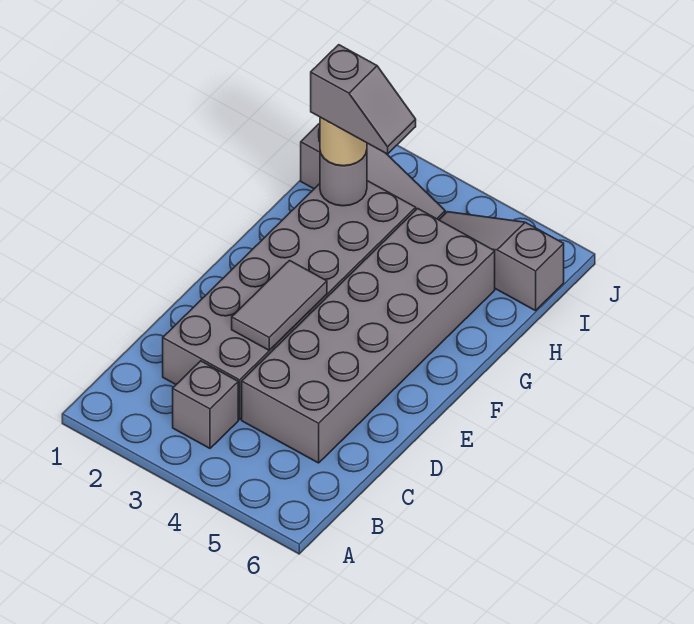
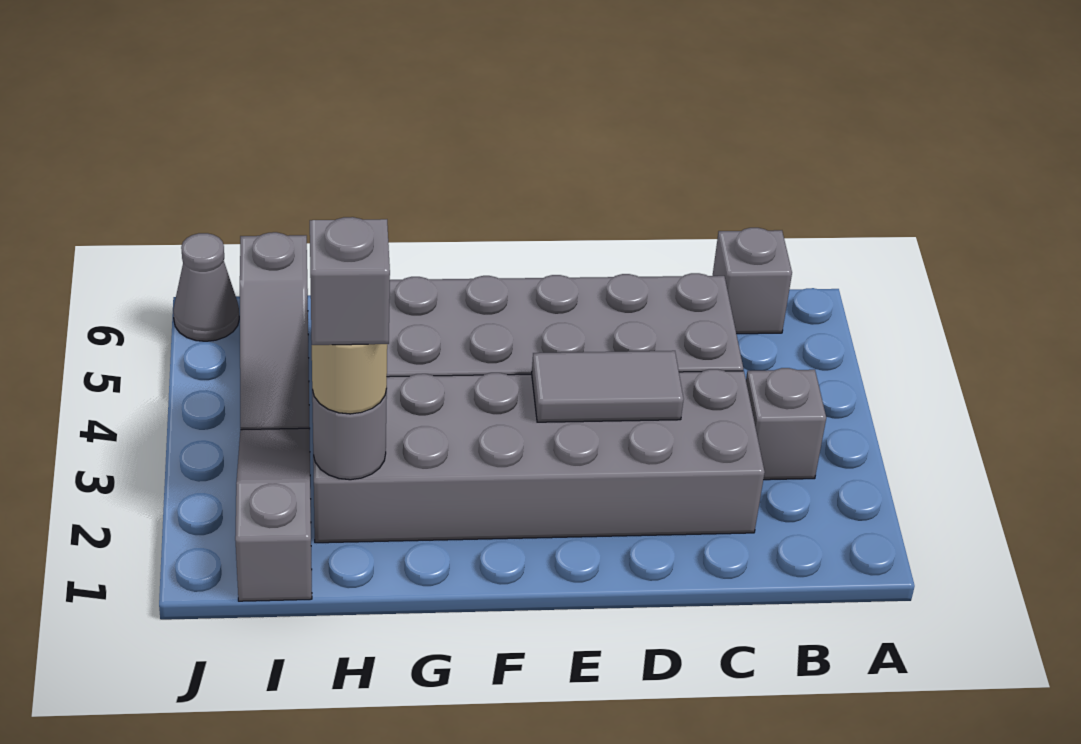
none -> grey brick B6 level 1
none -> grey cone J6 level 1

